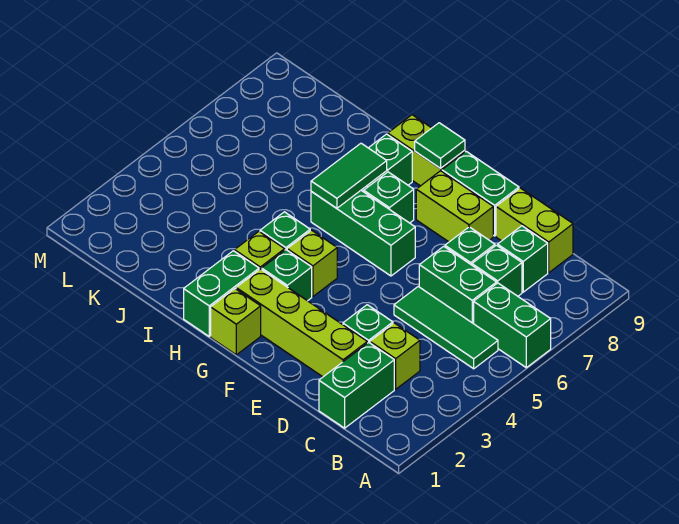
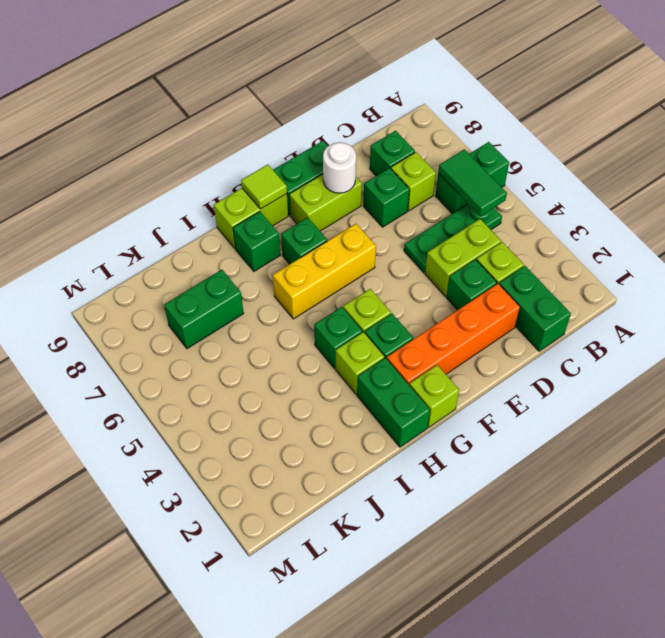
green tile B5:D5 level 1 -> green plate B5:D5 level 1
green brick C6:D6 level 1 -> green brick J7:K7 level 1
green brick C7 level 1 -> lime brick C7 level 1
lime brick C9:D9 level 1 -> lime brick C4:D4 level 1
lime brick D2:G2 level 1 -> orange brick D2:G2 level 1
none -> white round brick E8 level 2
green brick F6:H6 level 1 -> yellow brick F6:H6 level 1
green tile G9 level 2 -> lime tile G9 level 2
green tile H6:H7 level 2 -> green tile B5:B6 level 2

